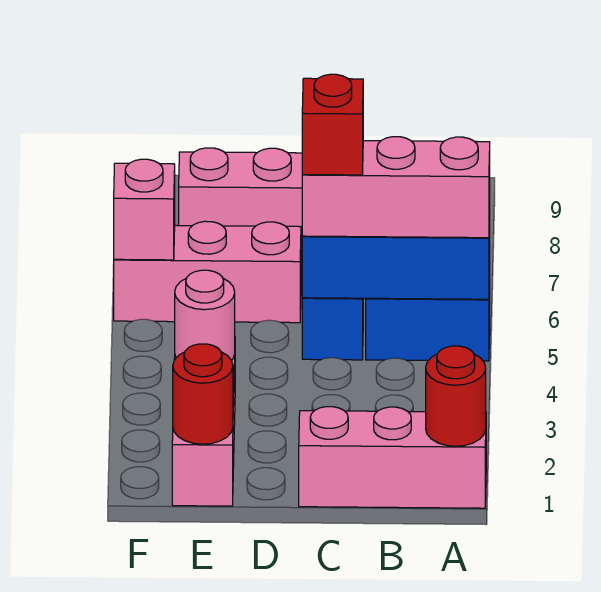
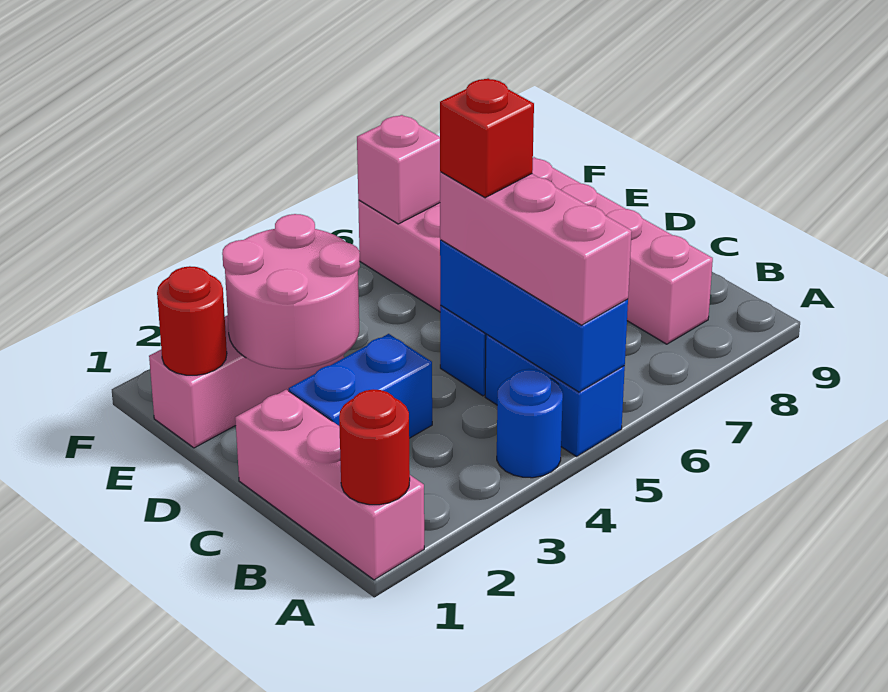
none -> blue round brick A4 level 1
none -> blue brick C2:C3 level 1
pink round brick E3 level 2 -> pink round brick D2:E3 level 2

